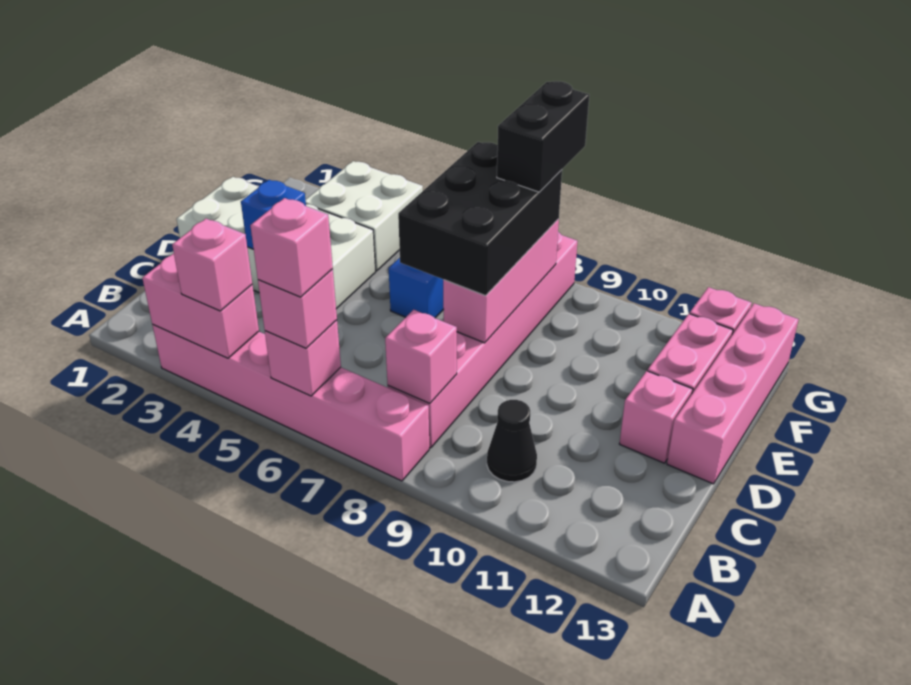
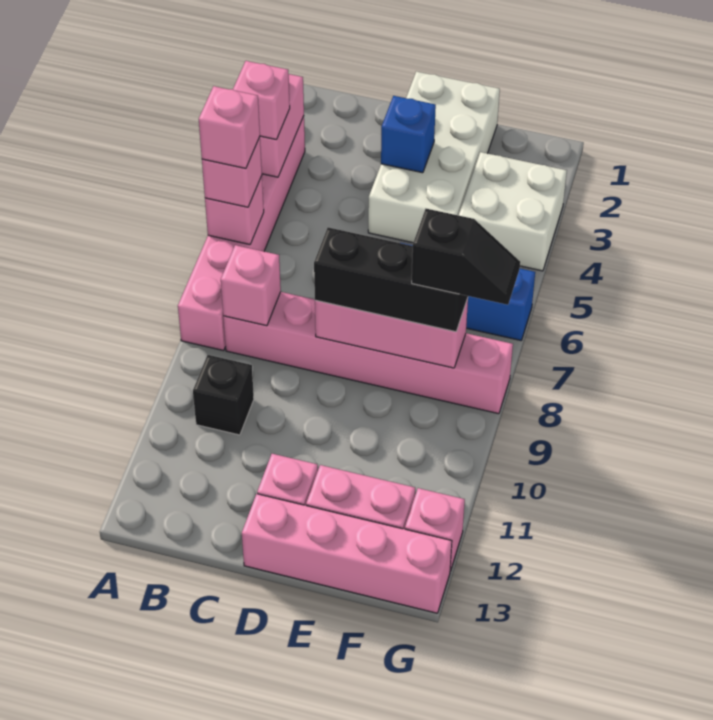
black cone B10 level 1 -> black brick B10 level 1
black brick D7:F8 level 3 -> black brick D8:F8 level 3
black brick F8:G8 level 4 -> black slope F8:G8 level 4 top F

